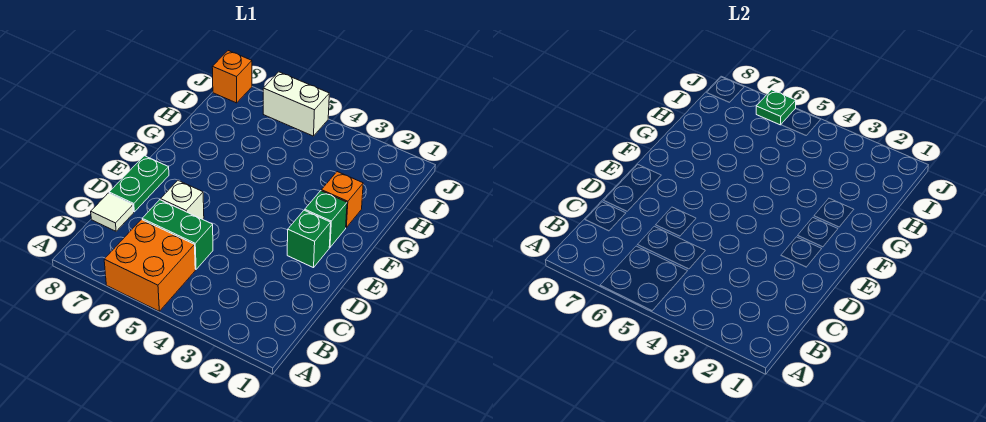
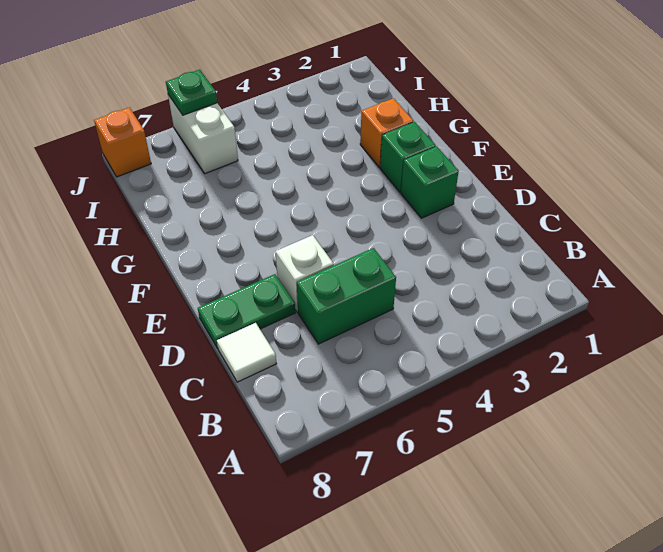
orange brick A5:B6 level 1 -> none
green plate D8:E8 level 1 -> green plate D7:D8 level 1
white brick J5:J6 level 1 -> white brick I6:J6 level 1

